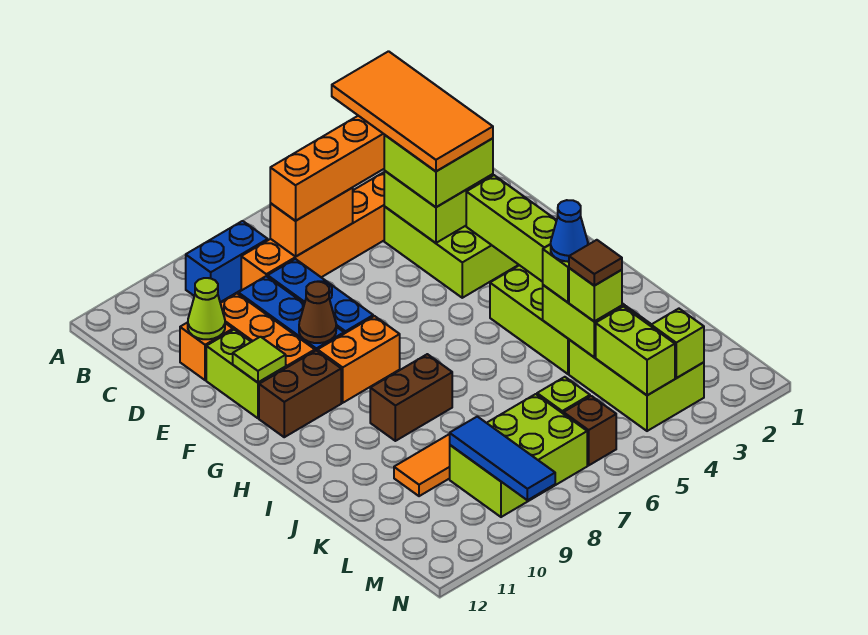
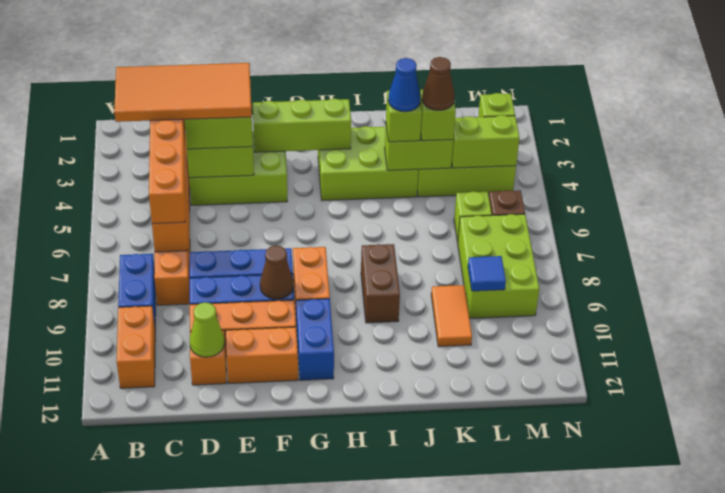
none -> orange brick B10:B11 level 1
lime brick E11:F11 level 1 -> orange brick E11:F11 level 1
lime tile F11 level 2 -> none
brown brick G10:G11 level 1 -> blue brick G10:G11 level 1
brown tile K4 level 4 -> brown cone K4 level 4
blue tile L9:N9 level 2 -> blue tile L9 level 2

